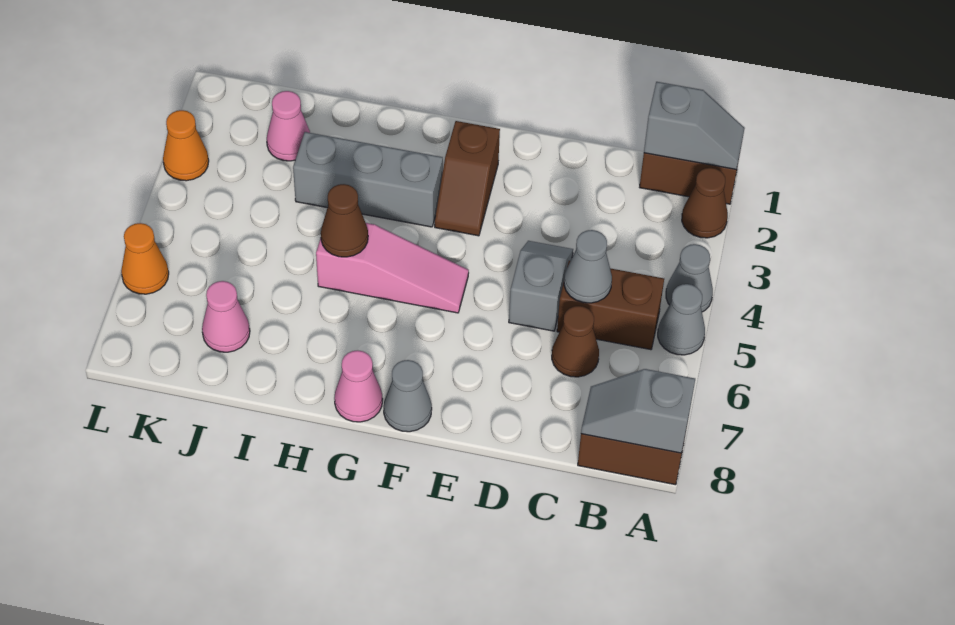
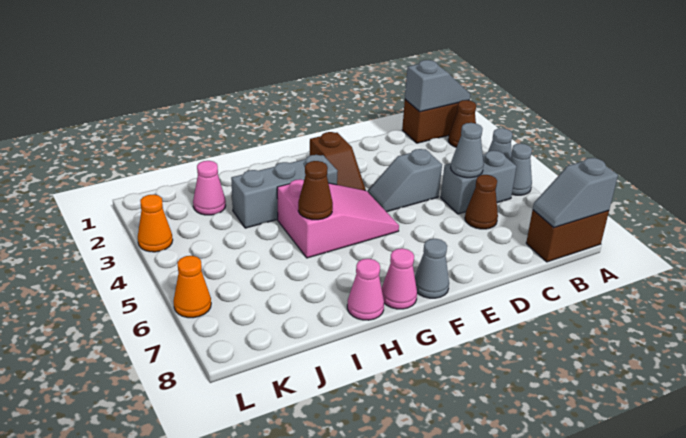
brown brick B5:C5 level 1 -> grey brick B5:C5 level 1
grey slope D4:D5 level 1 top 5 -> grey slope D4:E4 level 1 top D
pink slope F5:H5 level 1 top H -> pink slope F4:H5 level 1 top H
pink cone J7 level 1 -> pink cone H8 level 1

